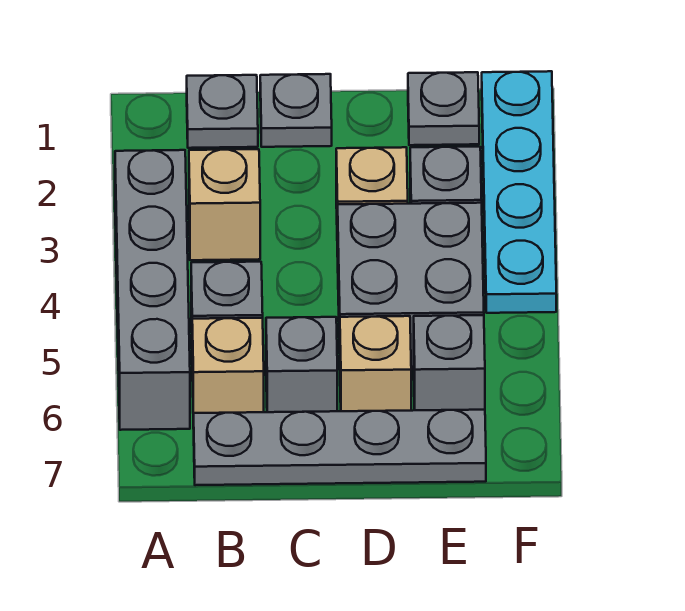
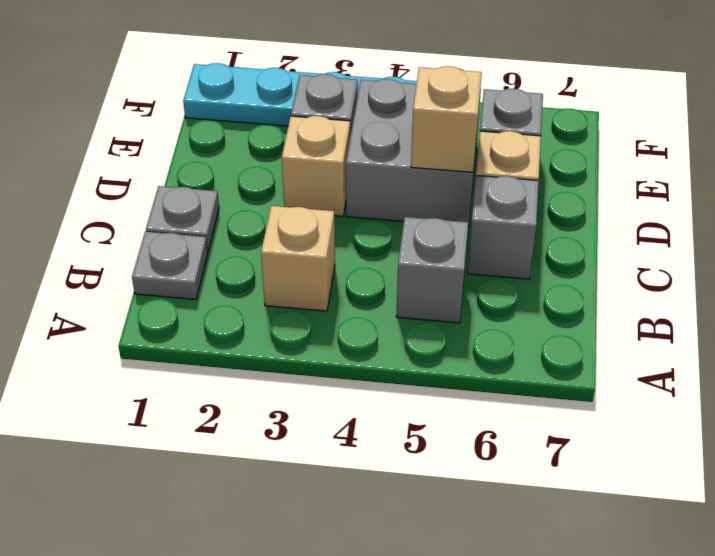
grey brick A3:A6 level 1 -> none
tan brick B6 level 1 -> tan brick D5 level 2
grey plate B7:E7 level 1 -> none
grey plate E1 level 1 -> none

